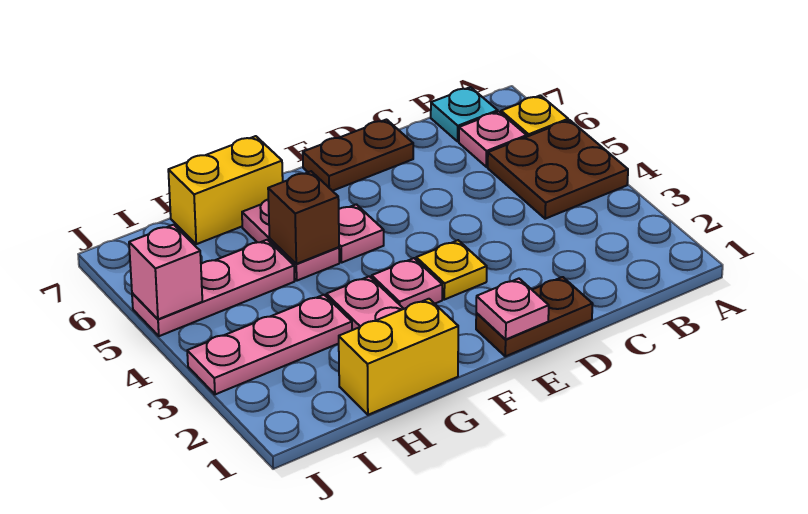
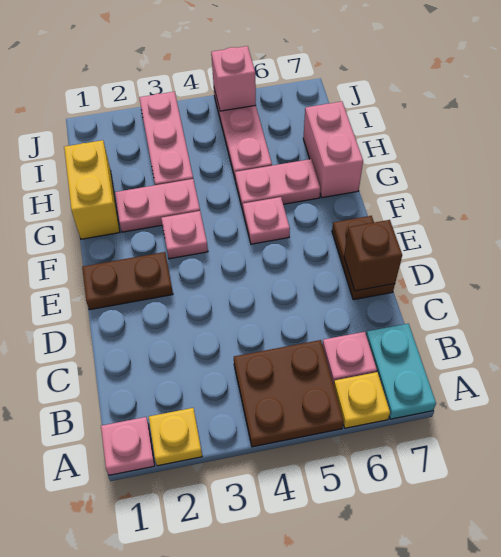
cyan plate B7 level 1 -> cyan plate A7:B7 level 1
brown plate D1:E1 level 1 -> brown plate E1:E2 level 1
pink plate E1 level 2 -> pink plate A1 level 1
yellow plate E3 level 1 -> yellow plate A2 level 1
brown brick G5 level 2 -> brown brick D7 level 2
yellow brick G7:H7 level 1 -> pink brick G7:H7 level 1

